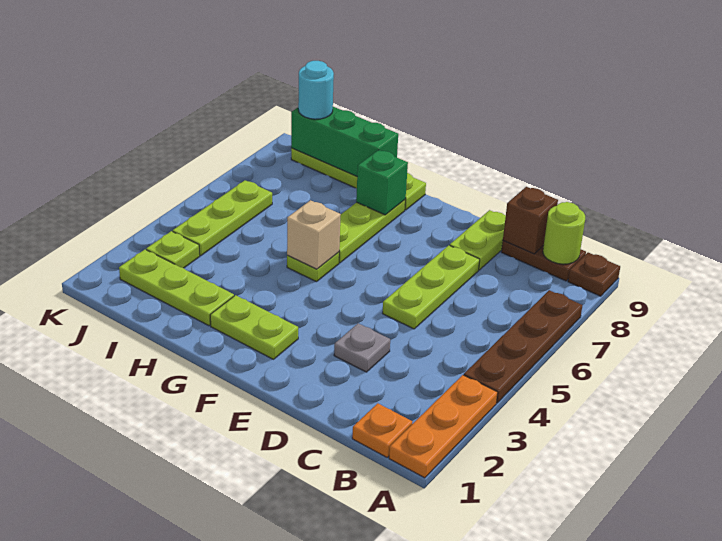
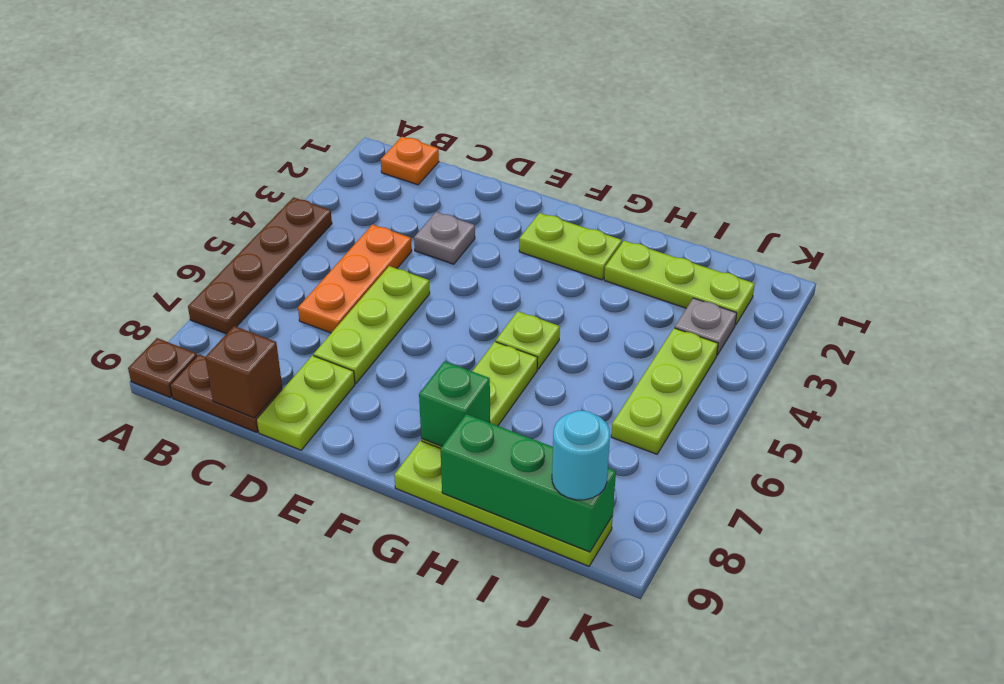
orange plate A1:A3 level 1 -> orange plate C4:C6 level 1
lime round brick B9 level 2 -> none
tan brick G5 level 2 -> none
lime plate J3 level 1 -> grey plate J3 level 1

